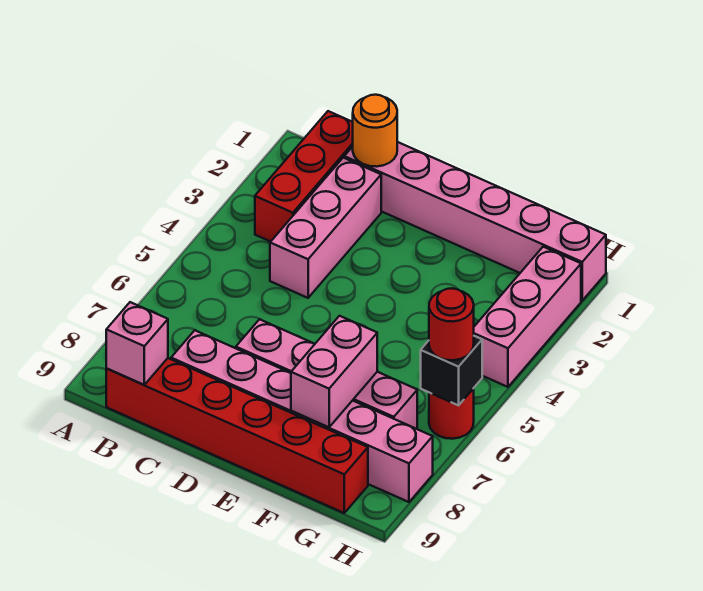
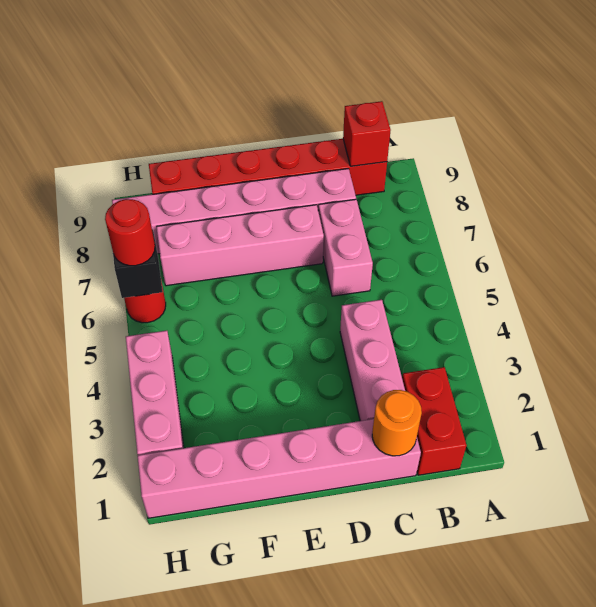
red brick B1:B3 level 1 -> red brick B1:B2 level 1
pink brick B9 level 2 -> red brick B9 level 2
pink brick F7:F8 level 2 -> pink brick C6:C7 level 1

